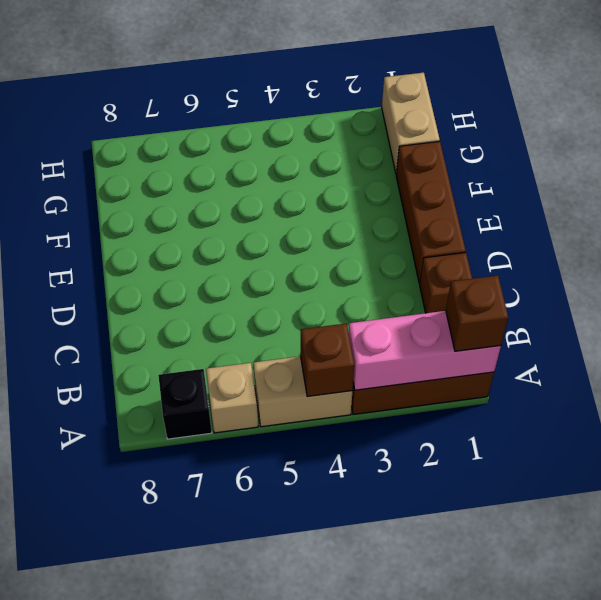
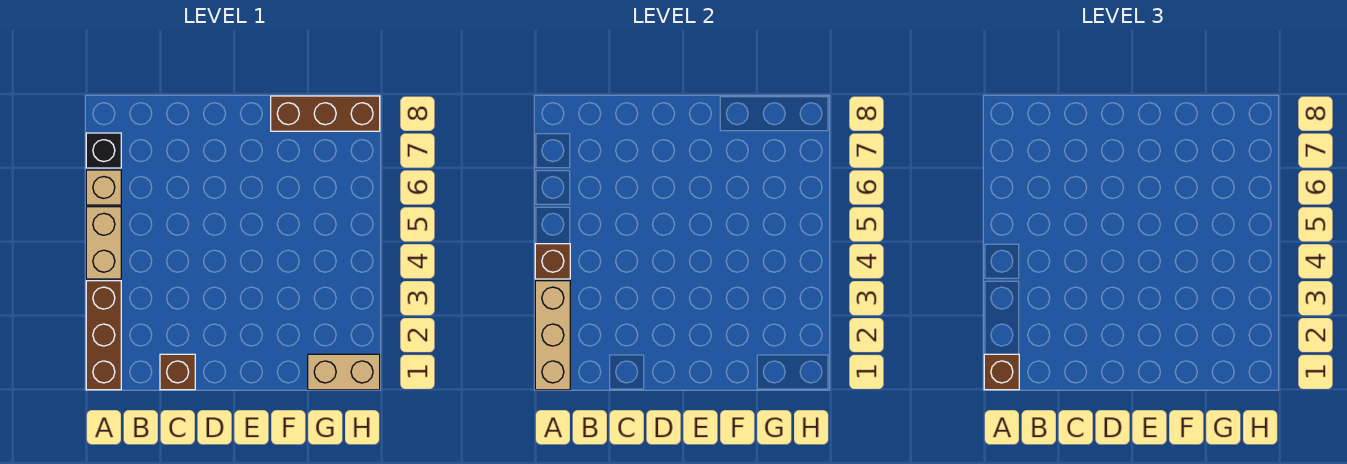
pink brick A1:A3 level 2 -> tan brick A1:A3 level 2
brown brick D1:F1 level 1 -> brown brick F8:H8 level 1

